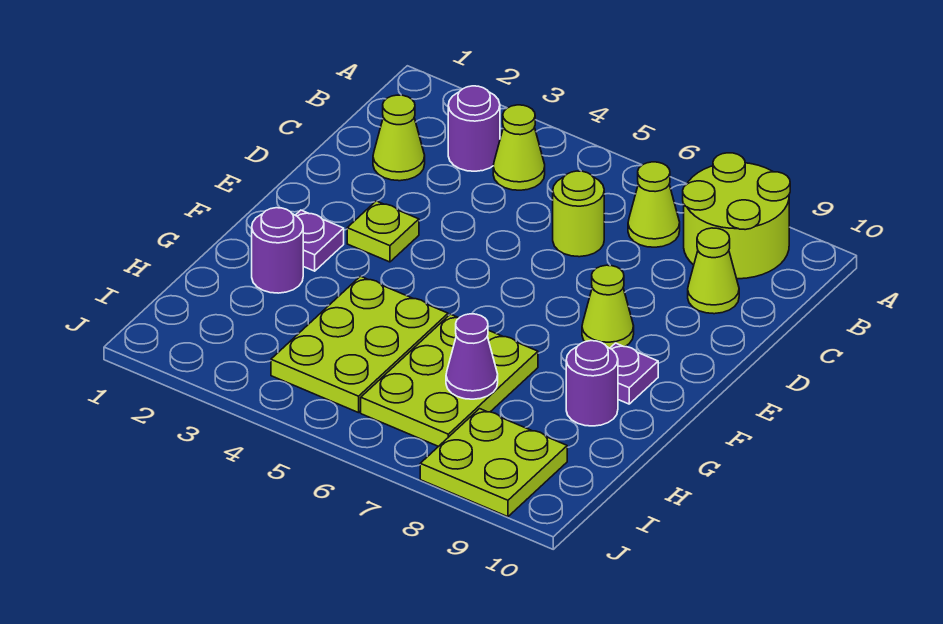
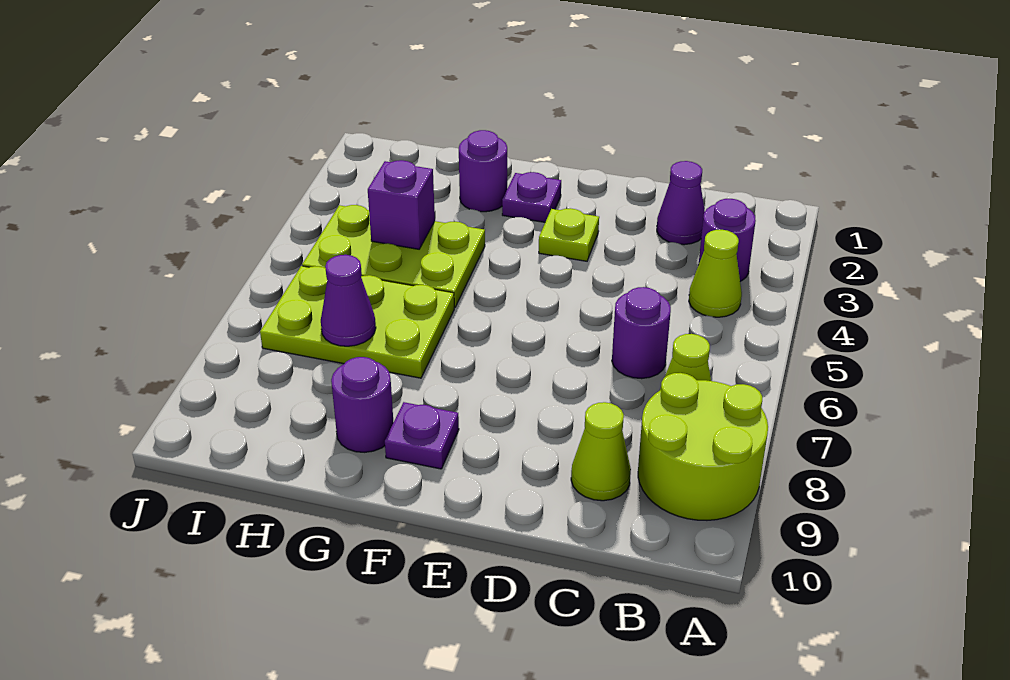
lime cone C2 level 1 -> purple cone C2 level 1
lime round brick C6 level 1 -> purple round brick C6 level 1
lime cone E8 level 1 -> none
none -> purple brick H4 level 2
lime plate I8:J9 level 1 -> none

